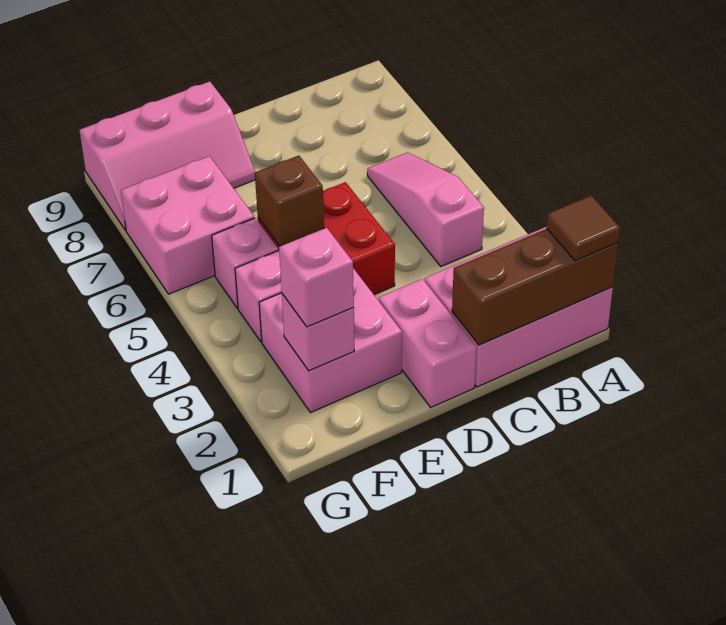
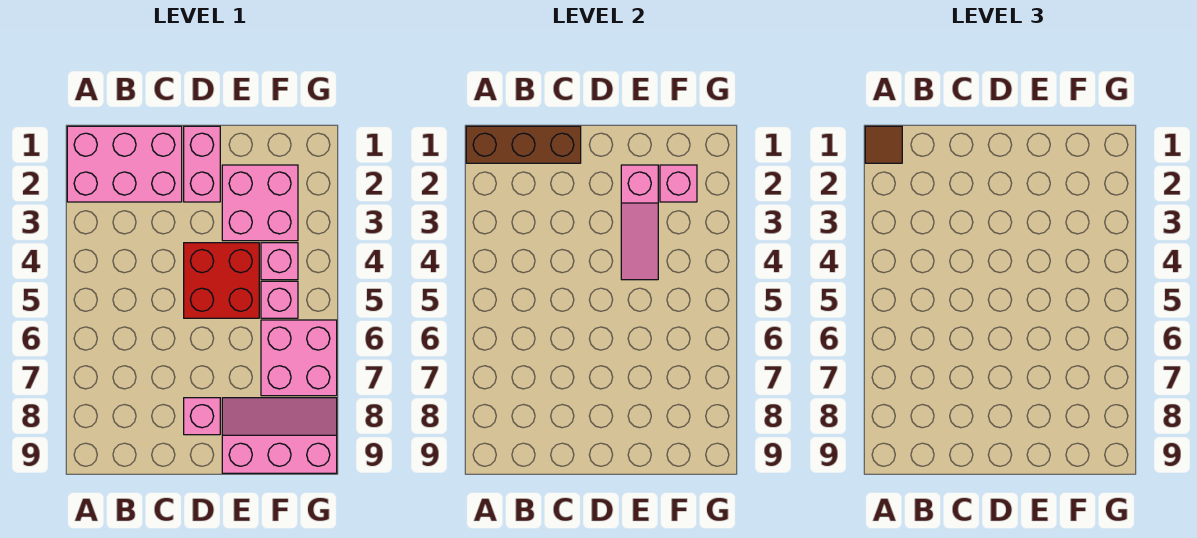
pink slope B4:B6 level 1 top 4 -> pink slope E2:E4 level 2 top 2
brown brick E5 level 2 -> none
pink brick F2 level 3 -> pink brick D8 level 1

